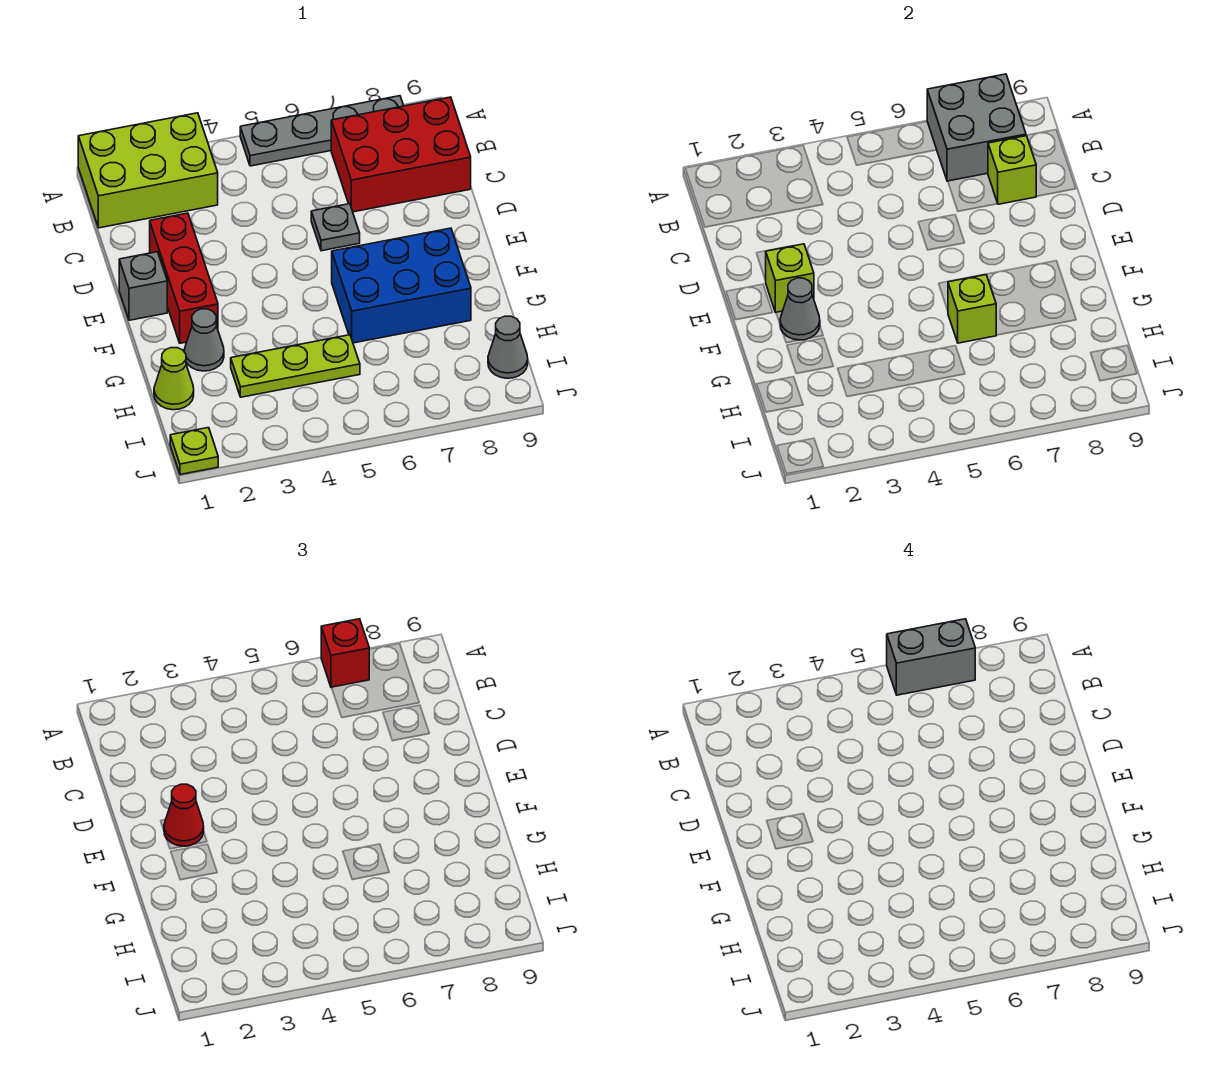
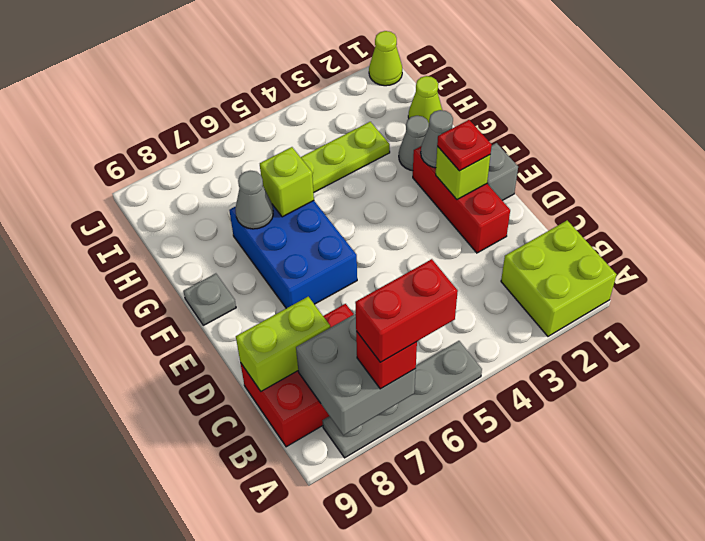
lime brick A1:B3 level 1 -> lime brick A1:B2 level 1
grey brick A6:A7 level 4 -> red brick A6:A7 level 4
lime brick C8 level 2 -> lime brick C8:C9 level 2
grey plate D6 level 1 -> grey plate F9 level 1
red cone E2 level 3 -> red plate E2 level 3
blue brick F6:G8 level 1 -> blue brick E6:G7 level 1
grey cone I9 level 1 -> grey cone G7 level 2
lime plate J1 level 1 -> lime cone J1 level 1

